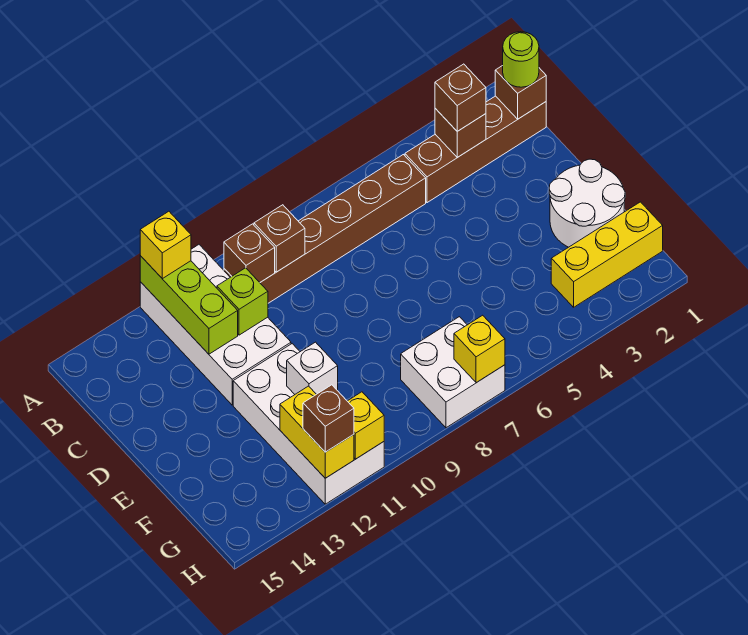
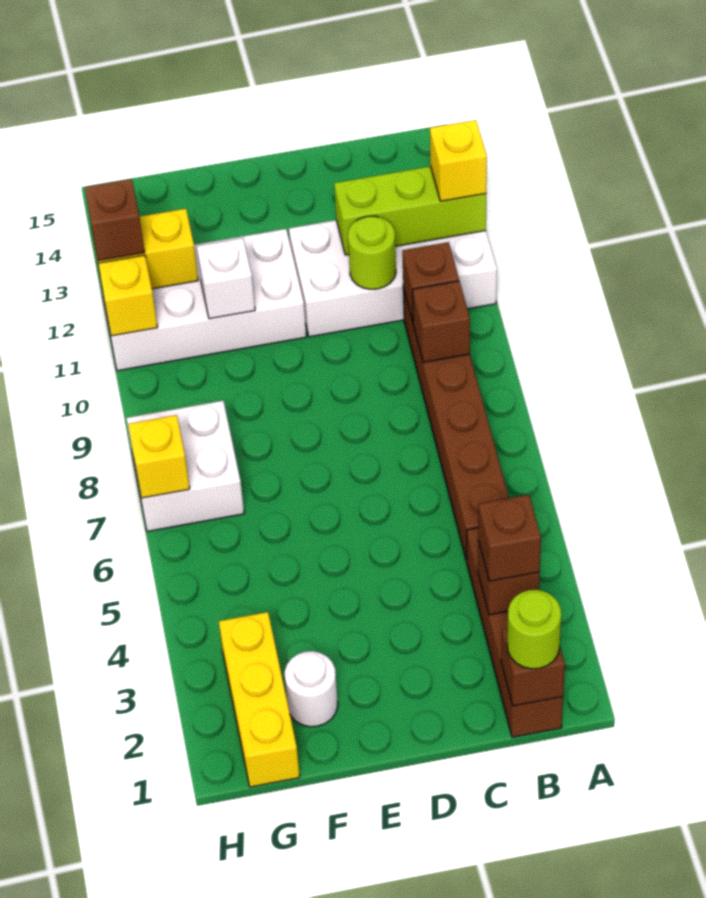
lime brick C11 level 2 -> lime round brick C11 level 2
white round brick E1:F2 level 1 -> white round brick F2 level 1

